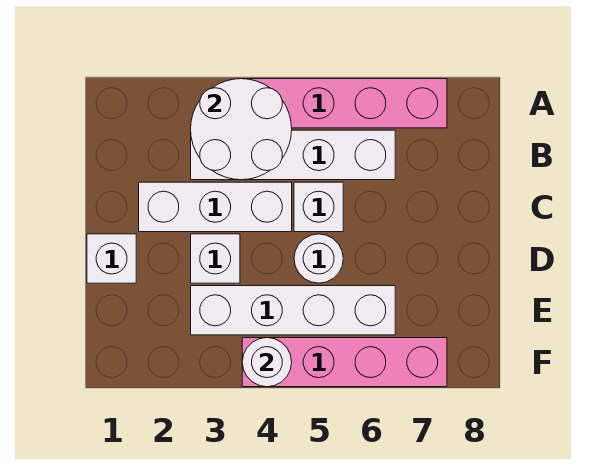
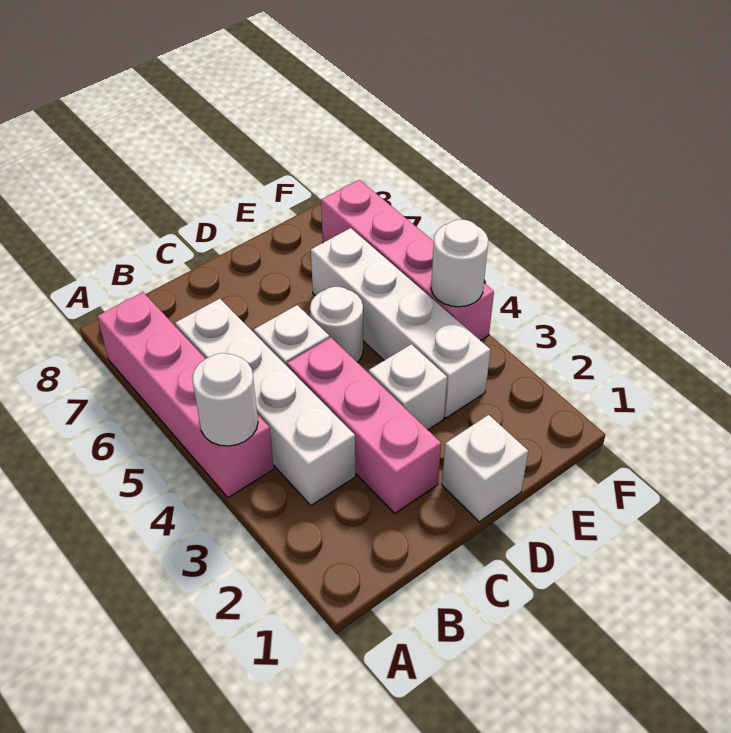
white round brick A3:B4 level 2 -> white round brick A4 level 2
white brick C2:C4 level 1 -> pink brick C2:C4 level 1

